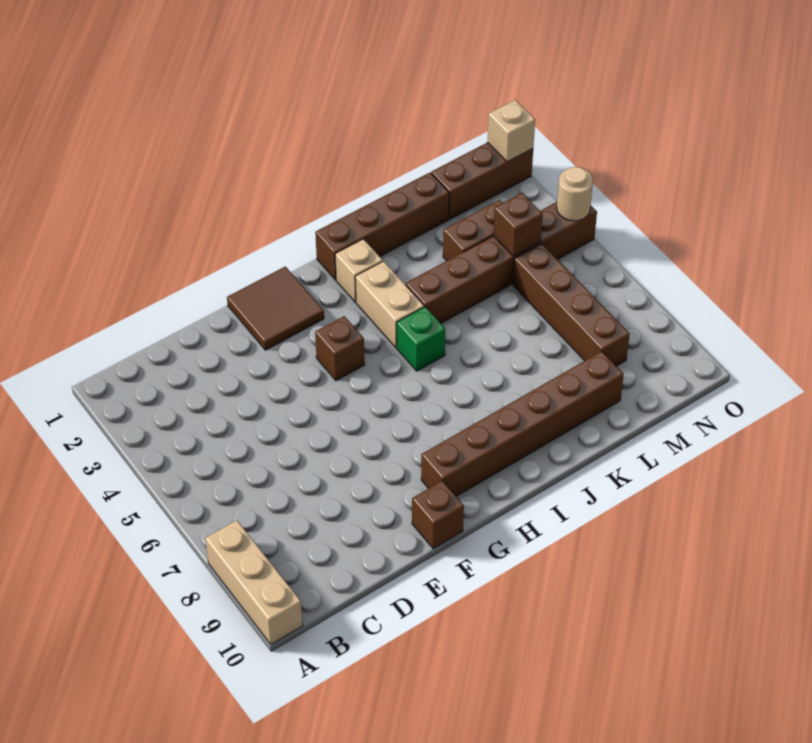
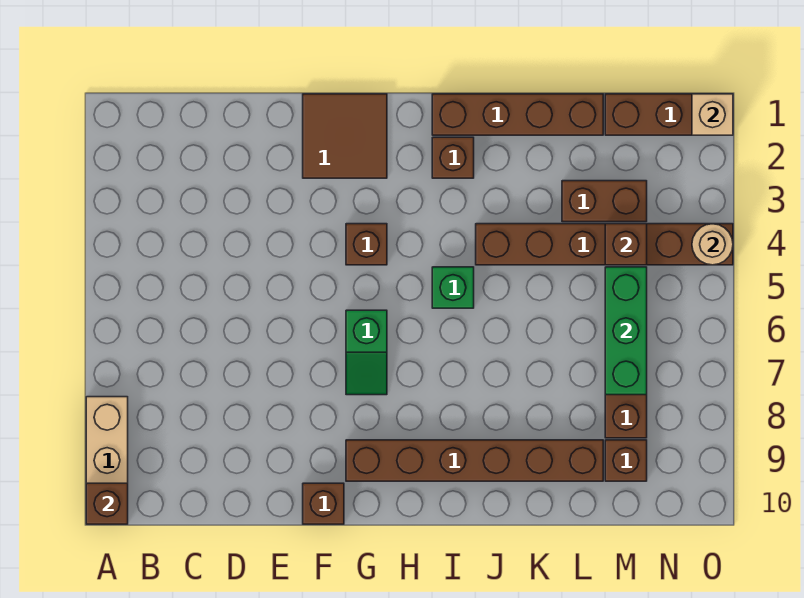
none -> brown brick A10 level 2
none -> green slope G6:G7 level 1 top 6
tan brick I2 level 1 -> brown brick I2 level 1
tan brick I3:I4 level 1 -> none
none -> green brick M5:M7 level 2
none -> brown brick M9 level 1

